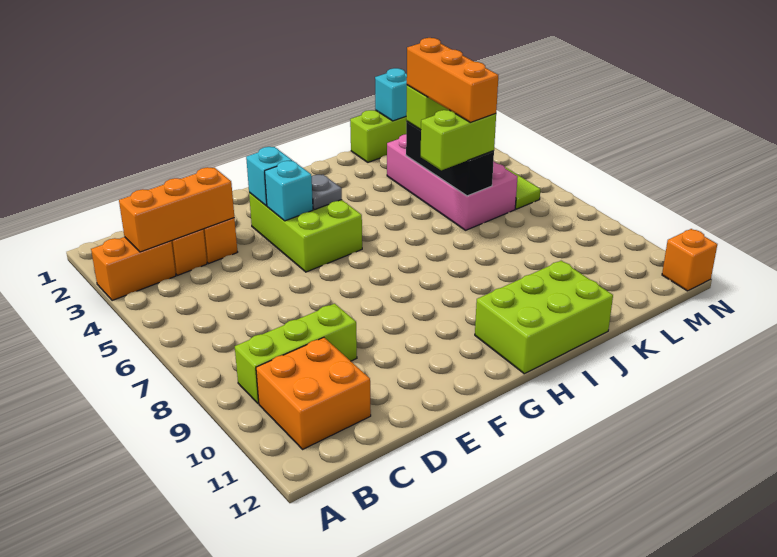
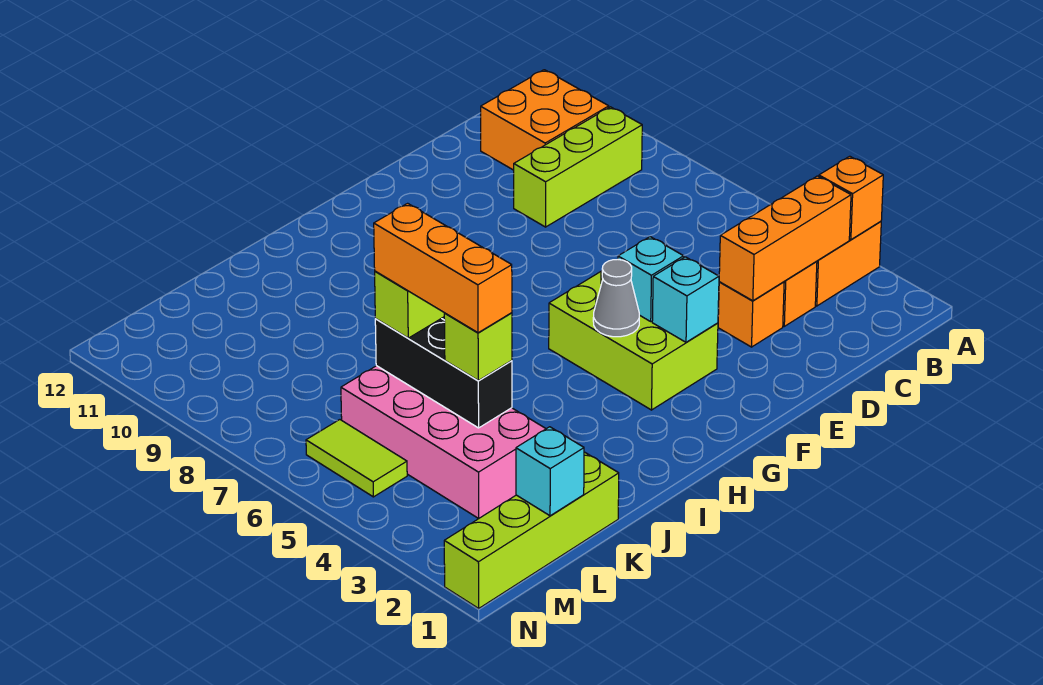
grey plate G4 level 2 -> grey cone G4 level 2
lime brick H11:J12 level 1 -> none
orange brick N12 level 1 -> orange brick A3 level 2

